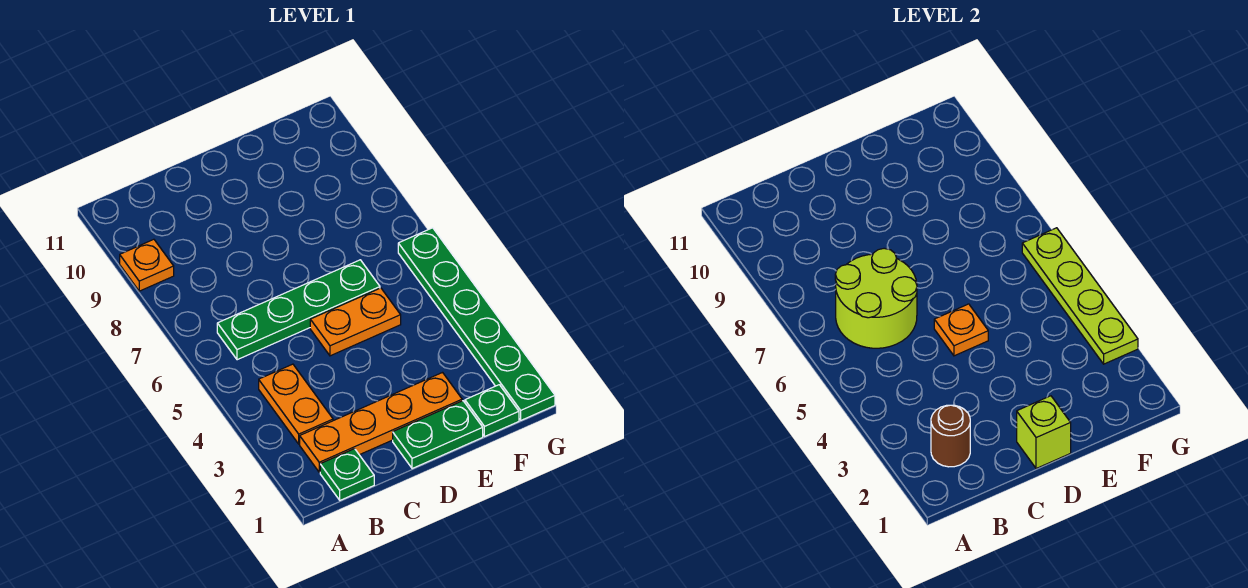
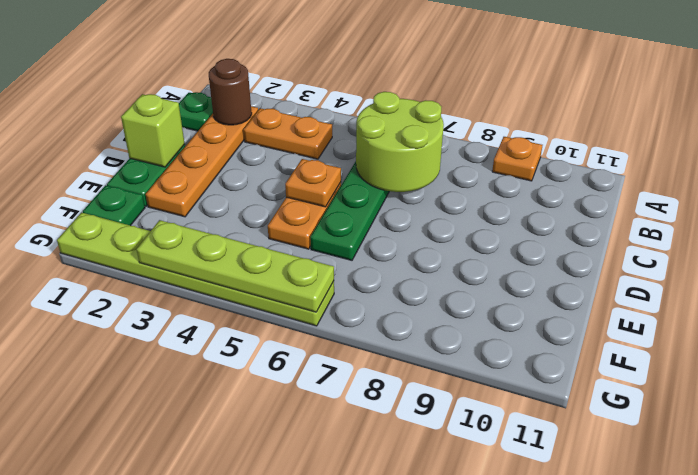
green plate G1:G6 level 1 -> lime plate G1:G6 level 1

